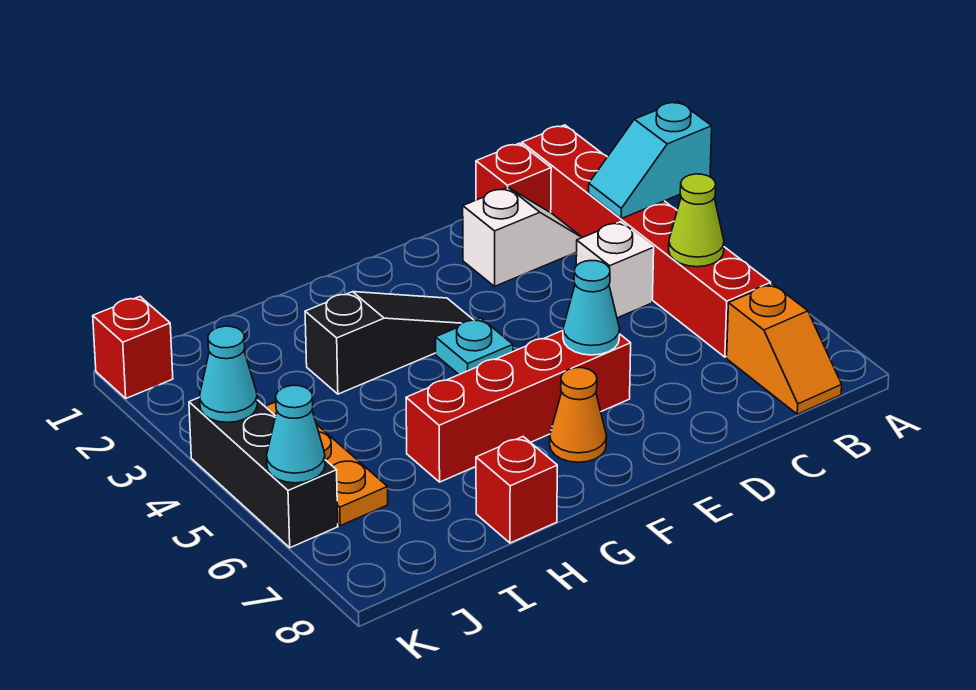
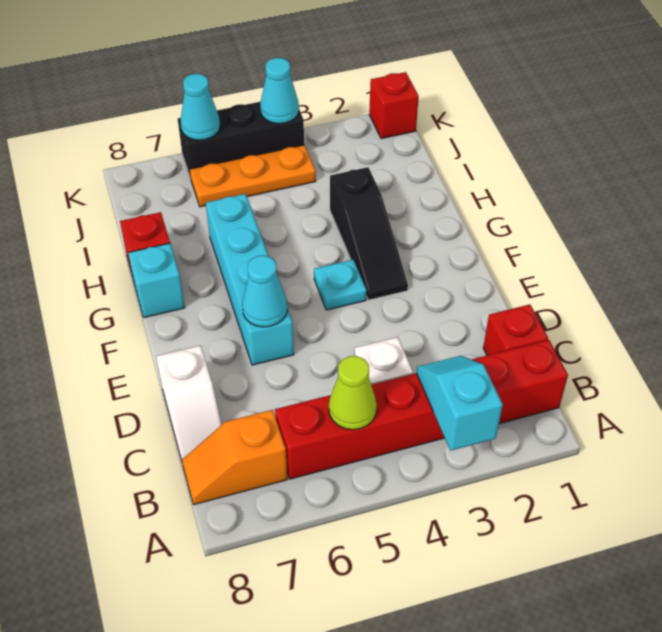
white slope C2:D2 level 1 top D -> white slope C8:D8 level 1 top D
red brick E6:H6 level 1 -> cyan brick E6:H6 level 1
orange cone F7 level 1 -> none
none -> cyan brick G8 level 1

